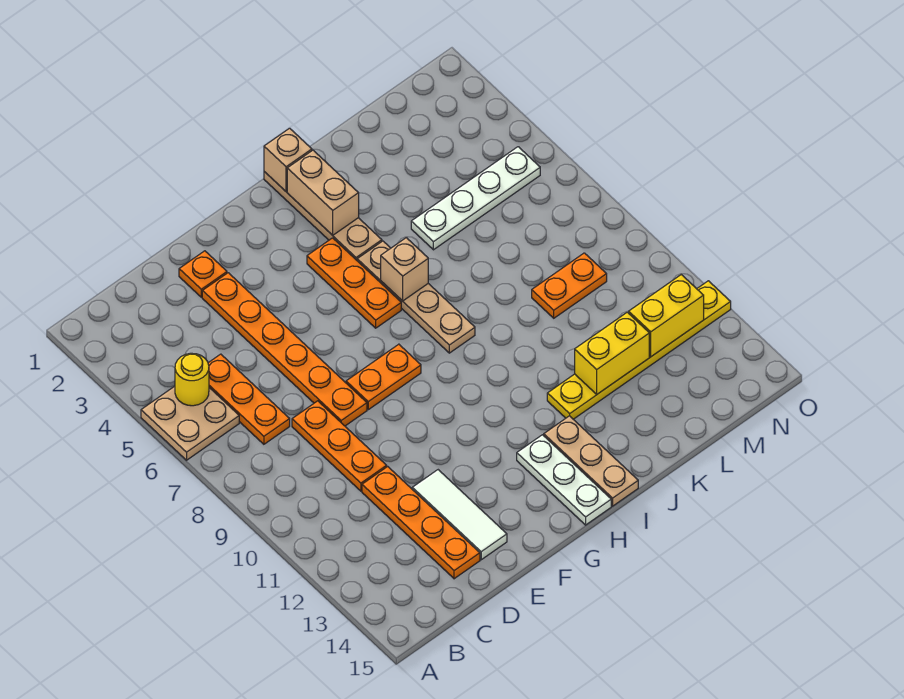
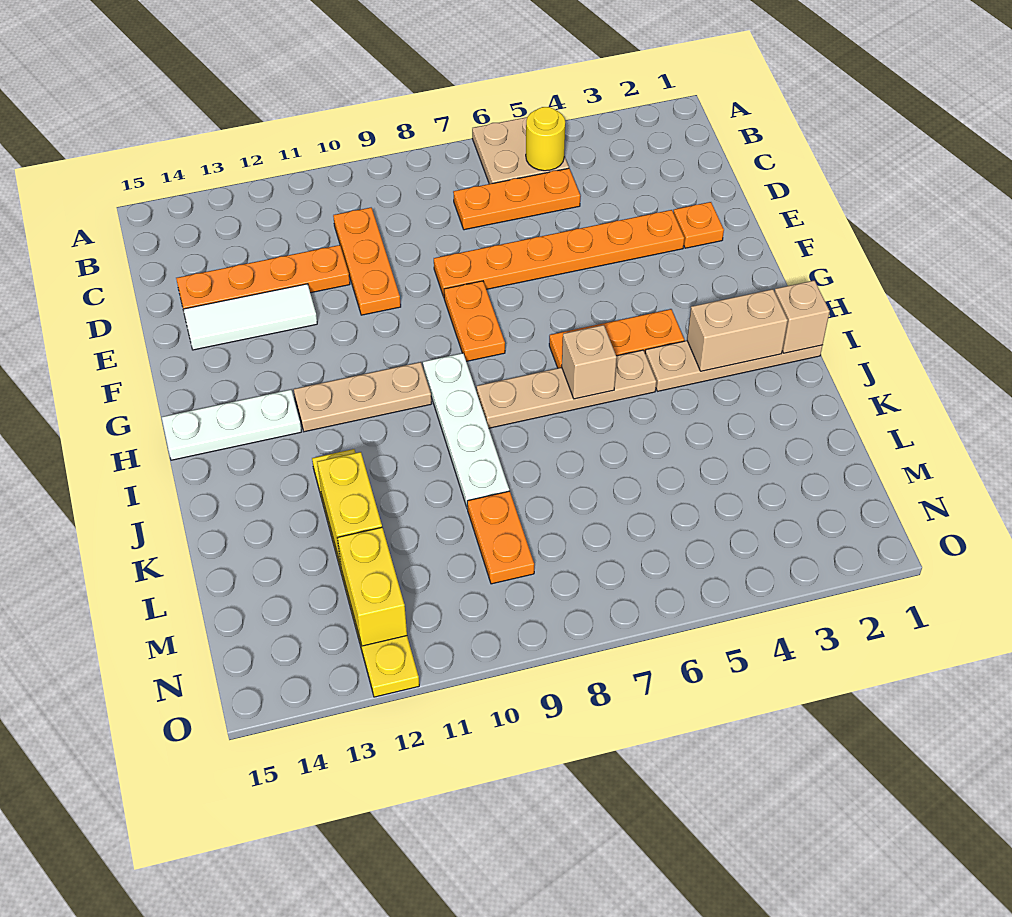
orange plate D8:D10 level 1 -> orange plate C10:E10 level 1
tan plate I13:I15 level 1 -> tan plate H10:H12 level 1
white plate K5:N5 level 1 -> white plate H9:K9 level 1

